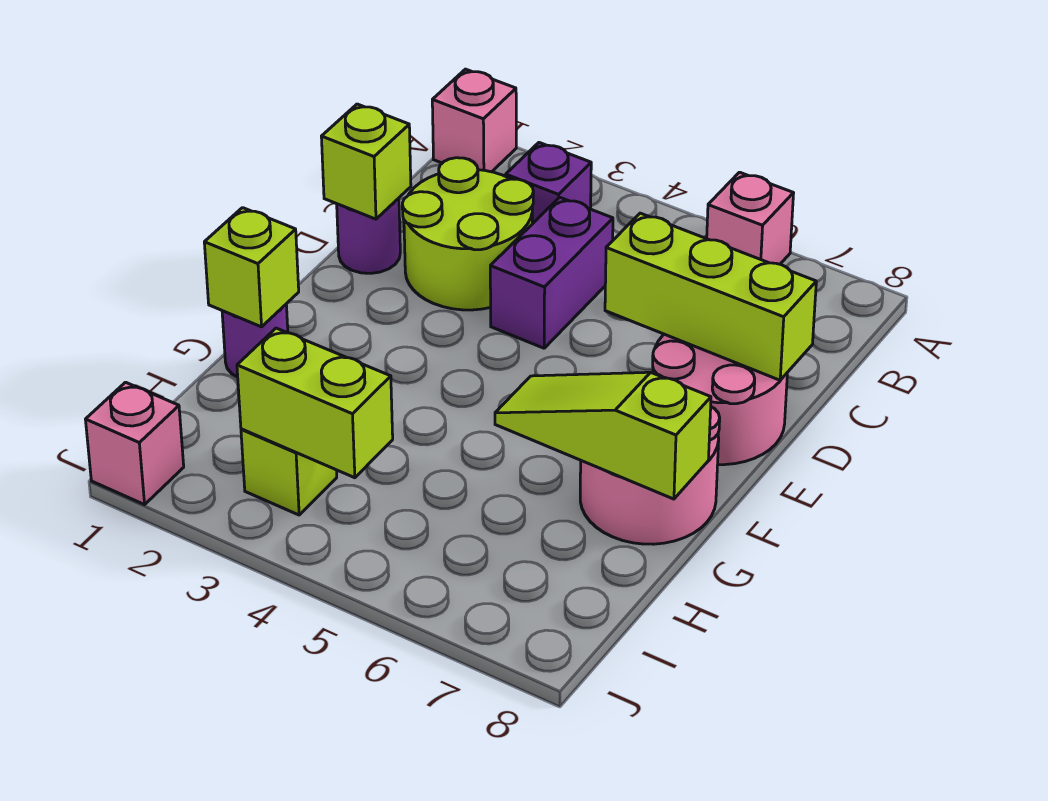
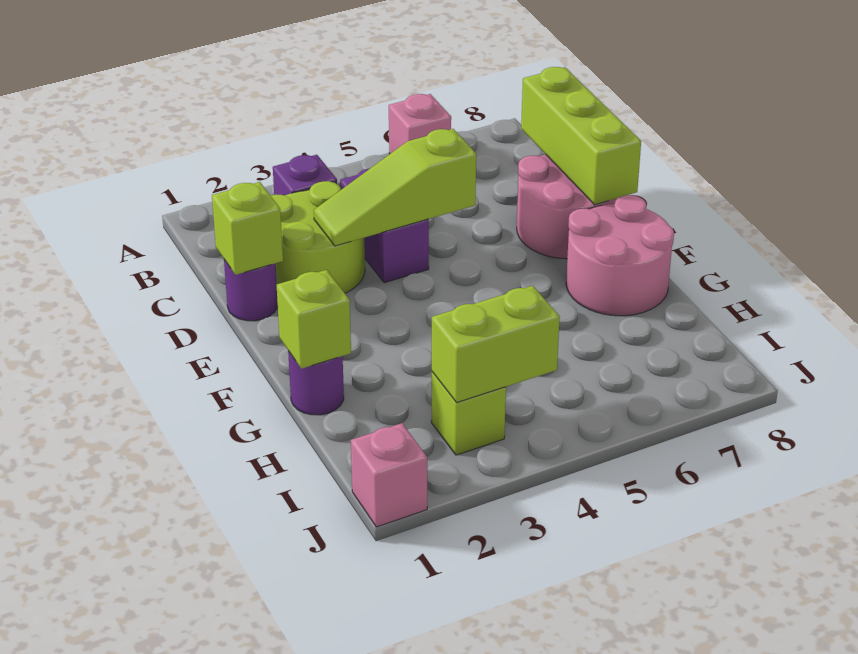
pink brick A1 level 1 -> none
lime brick D6:D8 level 2 -> lime brick C8:E8 level 2
lime slope G6:G8 level 2 top 8 -> lime slope D3:D5 level 2 top 5

